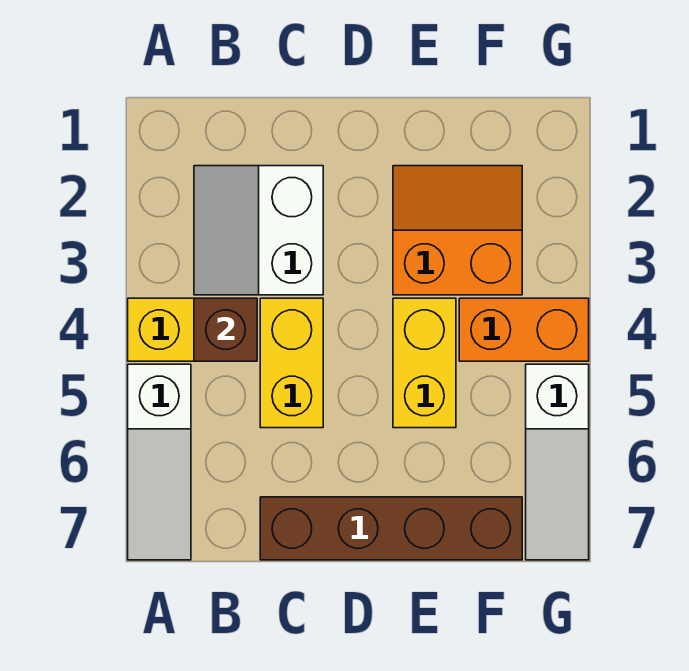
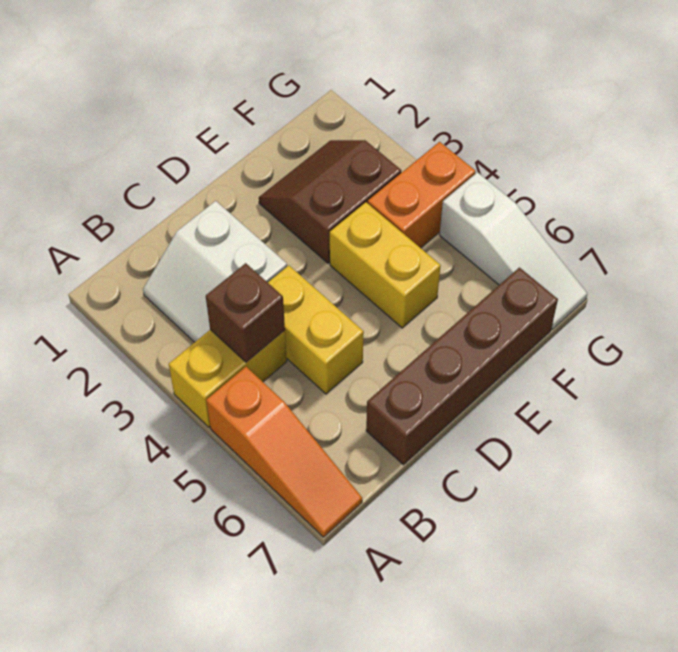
white slope A5:A7 level 1 top 5 -> orange slope A5:A7 level 1 top 5
orange slope E2:F3 level 1 top 3 -> brown slope E2:F3 level 1 top 3

